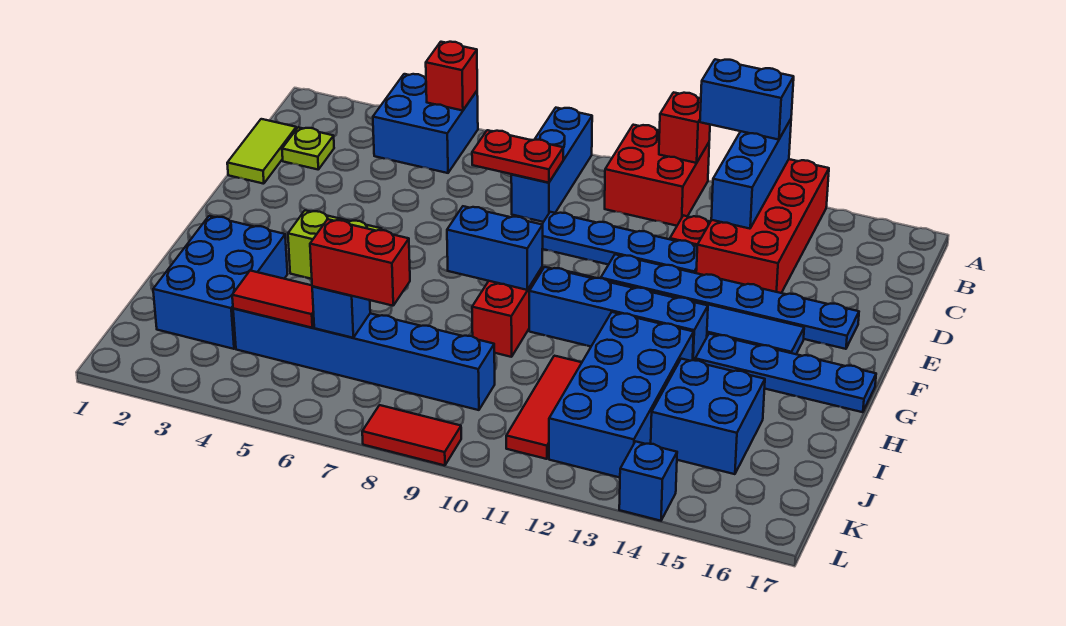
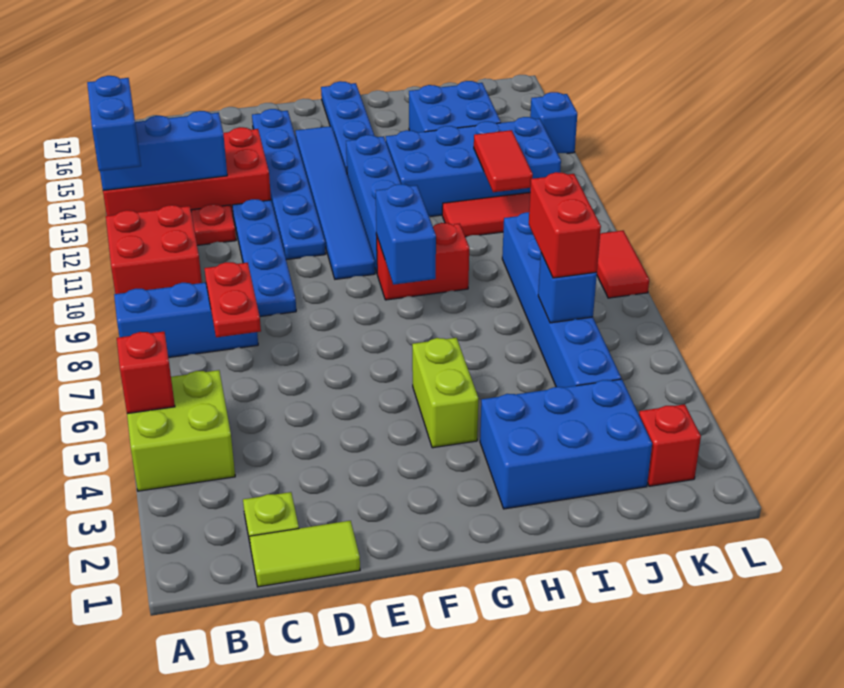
blue brick A4:B5 level 1 -> lime brick A4:B5 level 1
red brick A11 level 2 -> red brick K2 level 1
red tile J4:J5 level 2 -> red tile J11:J12 level 2

